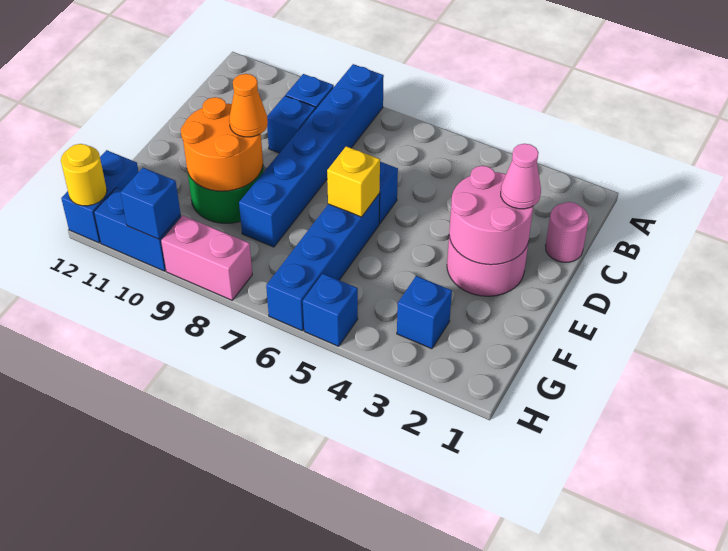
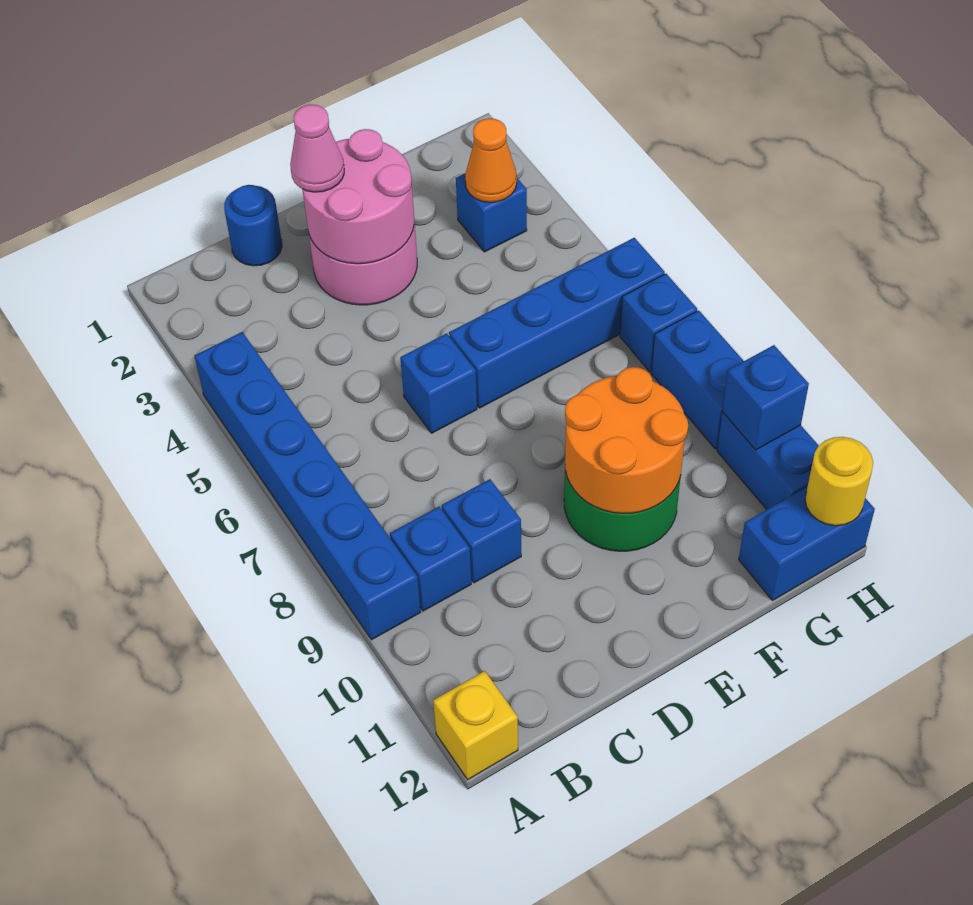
blue brick A8:F8 level 1 -> blue brick A4:A9 level 1
pink round brick C1 level 1 -> blue round brick C1 level 1
yellow brick E6 level 2 -> yellow brick A12 level 1
orange cone E9 level 3 -> orange cone G3 level 2
blue brick H5 level 1 -> blue brick H7 level 1
pink brick H8:H9 level 1 -> blue brick H8:H9 level 1

